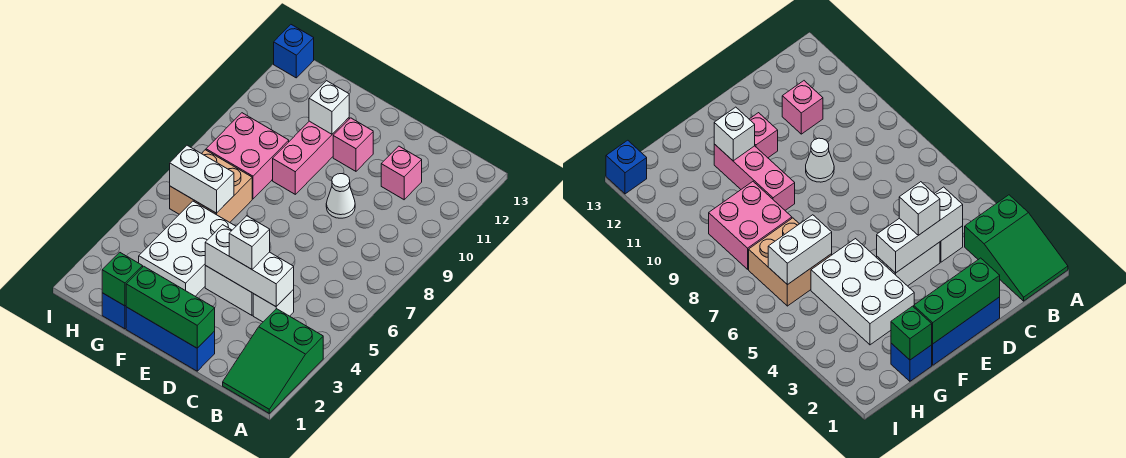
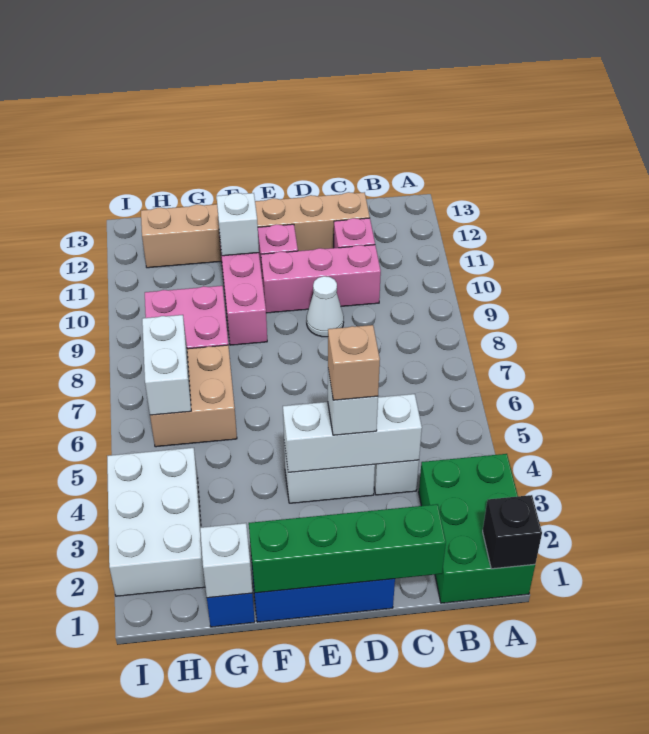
green slope A1:B3 level 1 top 3 -> green brick A1:B3 level 1
none -> black brick A1 level 2
none -> pink brick C10:E10 level 1
none -> tan brick C12:H12 level 1
green brick D1:F1 level 2 -> green brick C1:F1 level 2
none -> tan brick D4 level 4
white brick F3:G5 level 1 -> white brick H2:I4 level 1
green brick G1 level 2 -> white brick G1 level 2
white brick G6:H6 level 2 -> white brick H6:H7 level 2
blue brick I13 level 1 -> none

